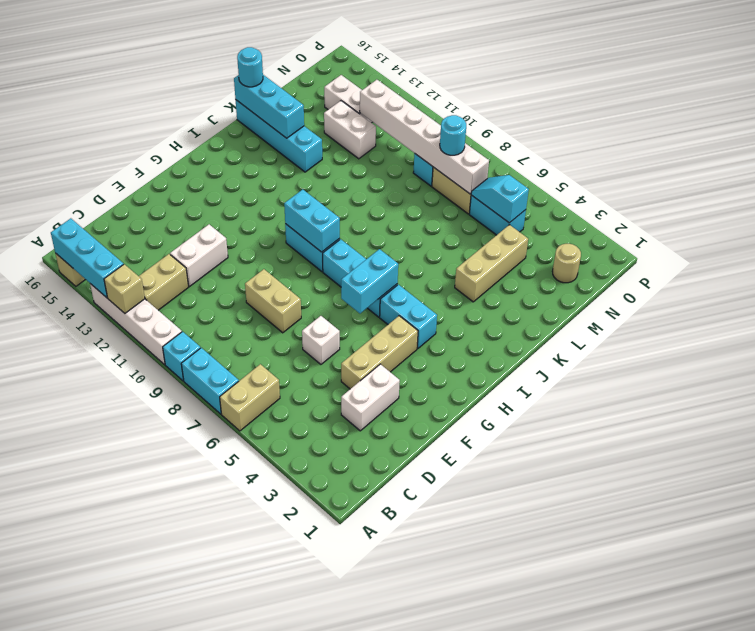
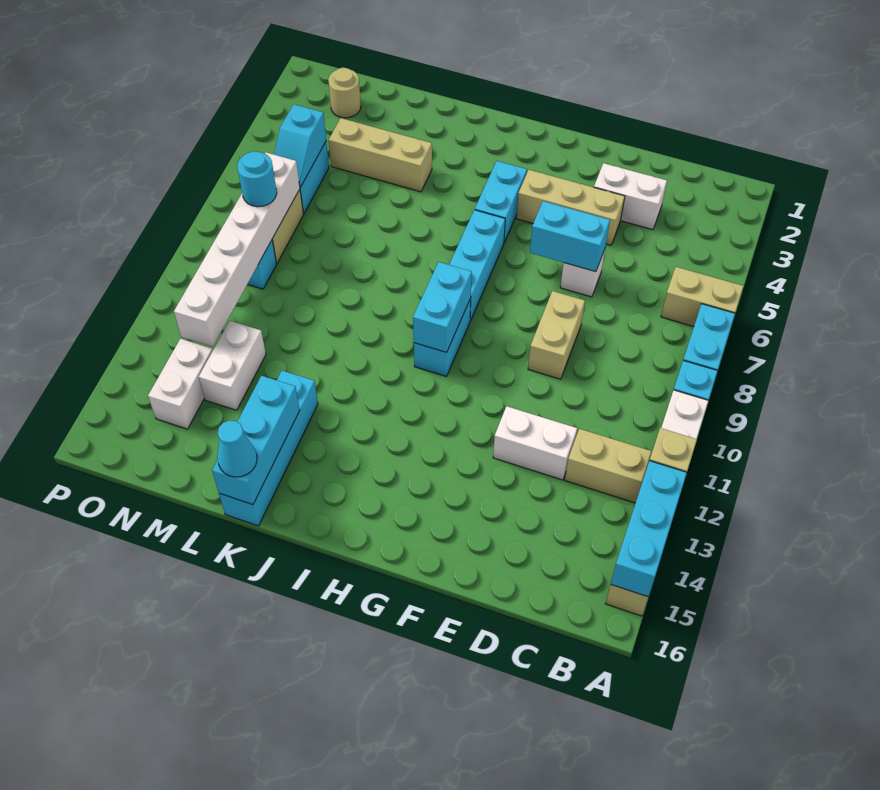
cyan brick G6:H6 level 2 -> cyan brick E6:F6 level 2
cyan round brick K16 level 3 -> cyan cone K16 level 3

